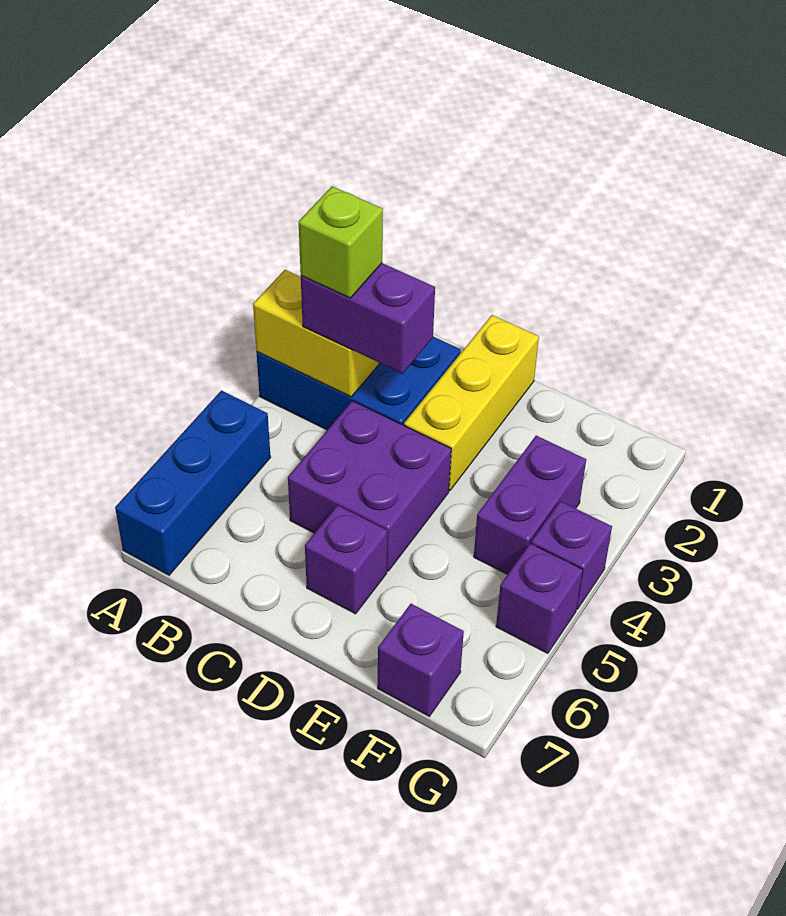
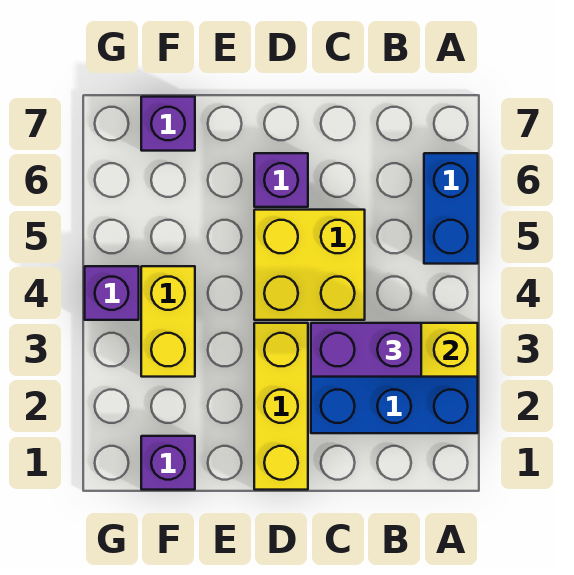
blue brick A5:A7 level 1 -> blue brick A5:A6 level 1
lime brick B3 level 4 -> none
purple brick C4:D5 level 1 -> yellow brick C4:D5 level 1
purple brick F3:F4 level 1 -> yellow brick F3:F4 level 1
purple brick G5 level 1 -> purple brick F1 level 1

